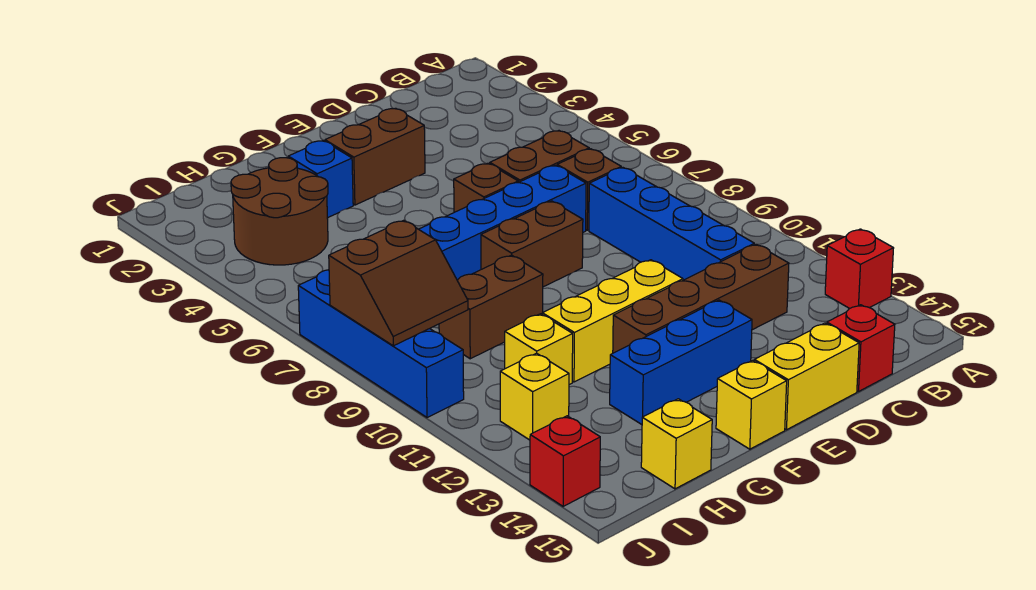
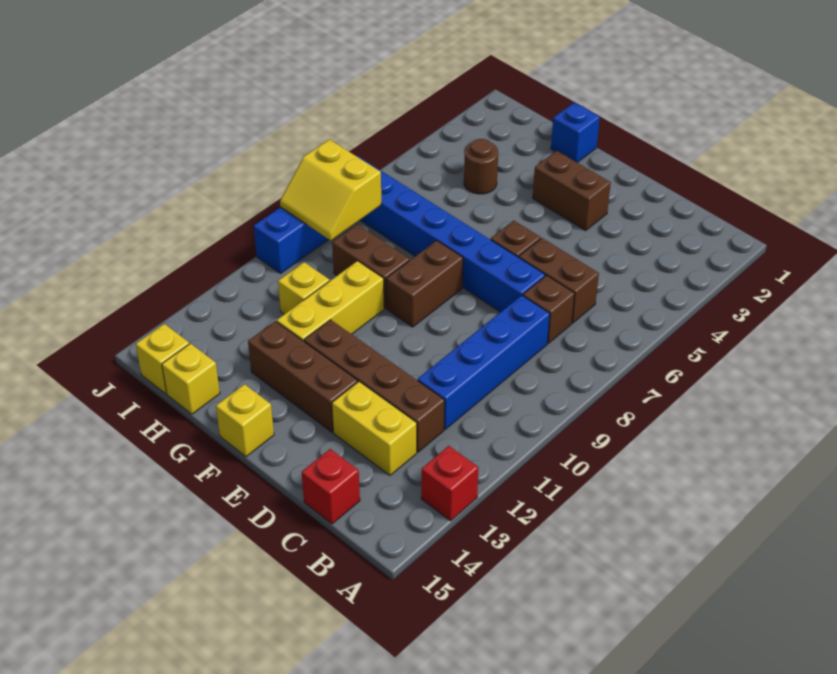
yellow brick D15:E15 level 1 -> yellow brick C13:D13 level 1
brown brick E8:F8 level 1 -> brown brick F8:F9 level 1
yellow brick E11:G11 level 1 -> yellow brick G10:G12 level 1
blue brick E13:G13 level 1 -> brown brick E13:G13 level 1
blue brick G3 level 1 -> blue brick G1 level 1
brown round brick H3:I4 level 1 -> brown round brick H4 level 1
brown slope I8:J9 level 2 top 8 -> yellow slope I8:J9 level 2 top 8
yellow brick I12 level 1 -> yellow brick I15 level 1
red brick J14 level 1 -> none

